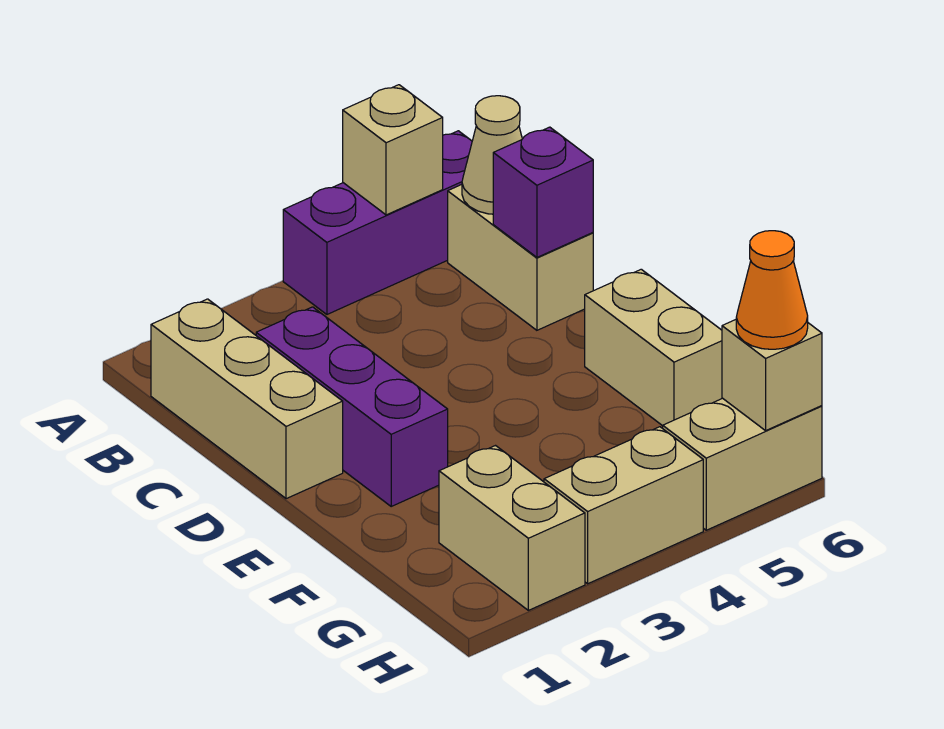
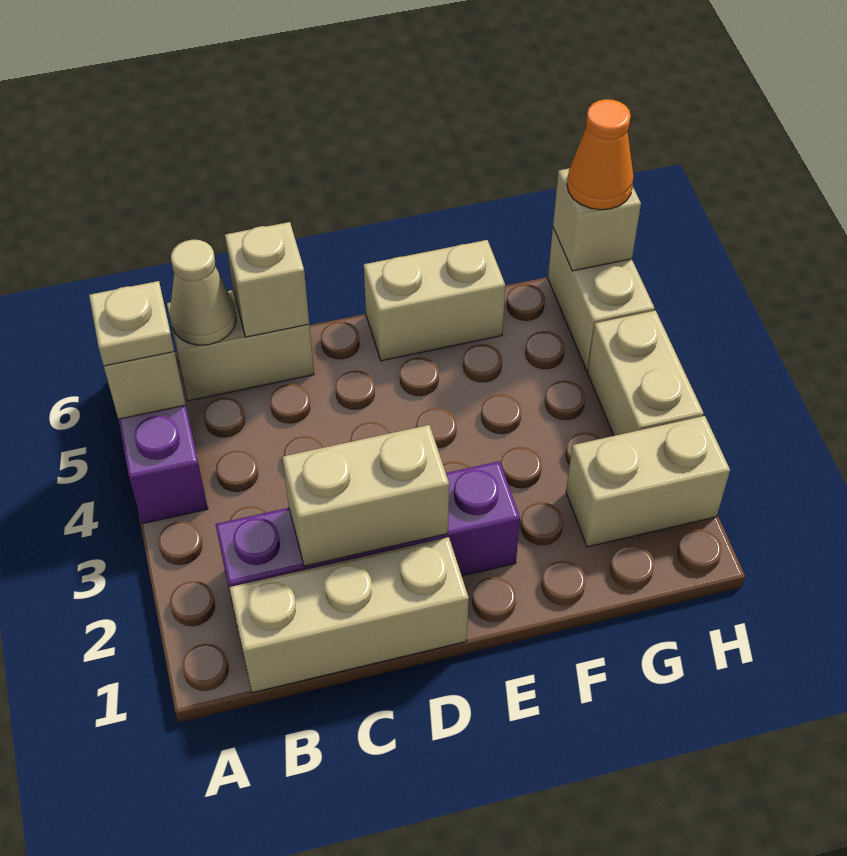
none -> tan plate A5 level 3
purple brick C2:E2 level 1 -> purple brick B2:E2 level 1
none -> tan brick C2:D2 level 2
purple brick C6 level 2 -> tan brick C6 level 2

